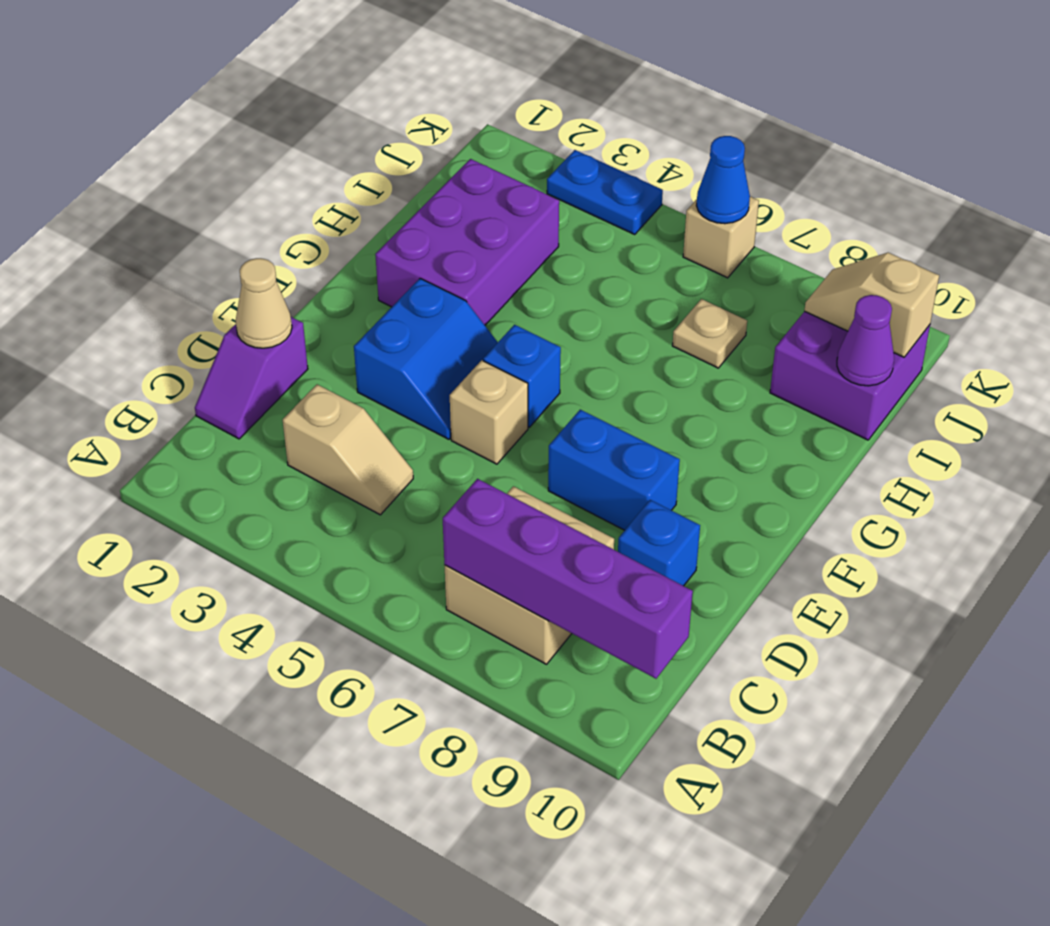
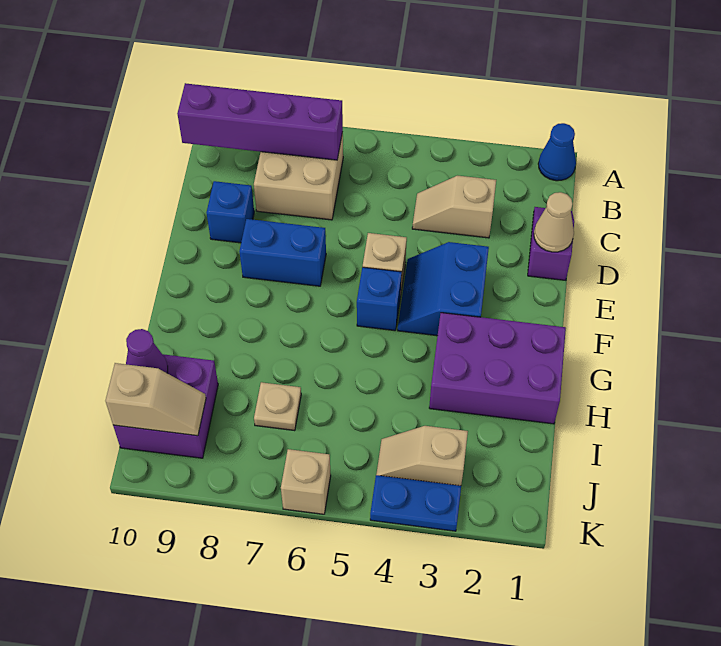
purple brick G2:I3 level 1 -> purple brick G1:H3 level 1
none -> tan slope J3:J4 level 1 top 3
blue cone K6 level 2 -> blue cone A1 level 1

